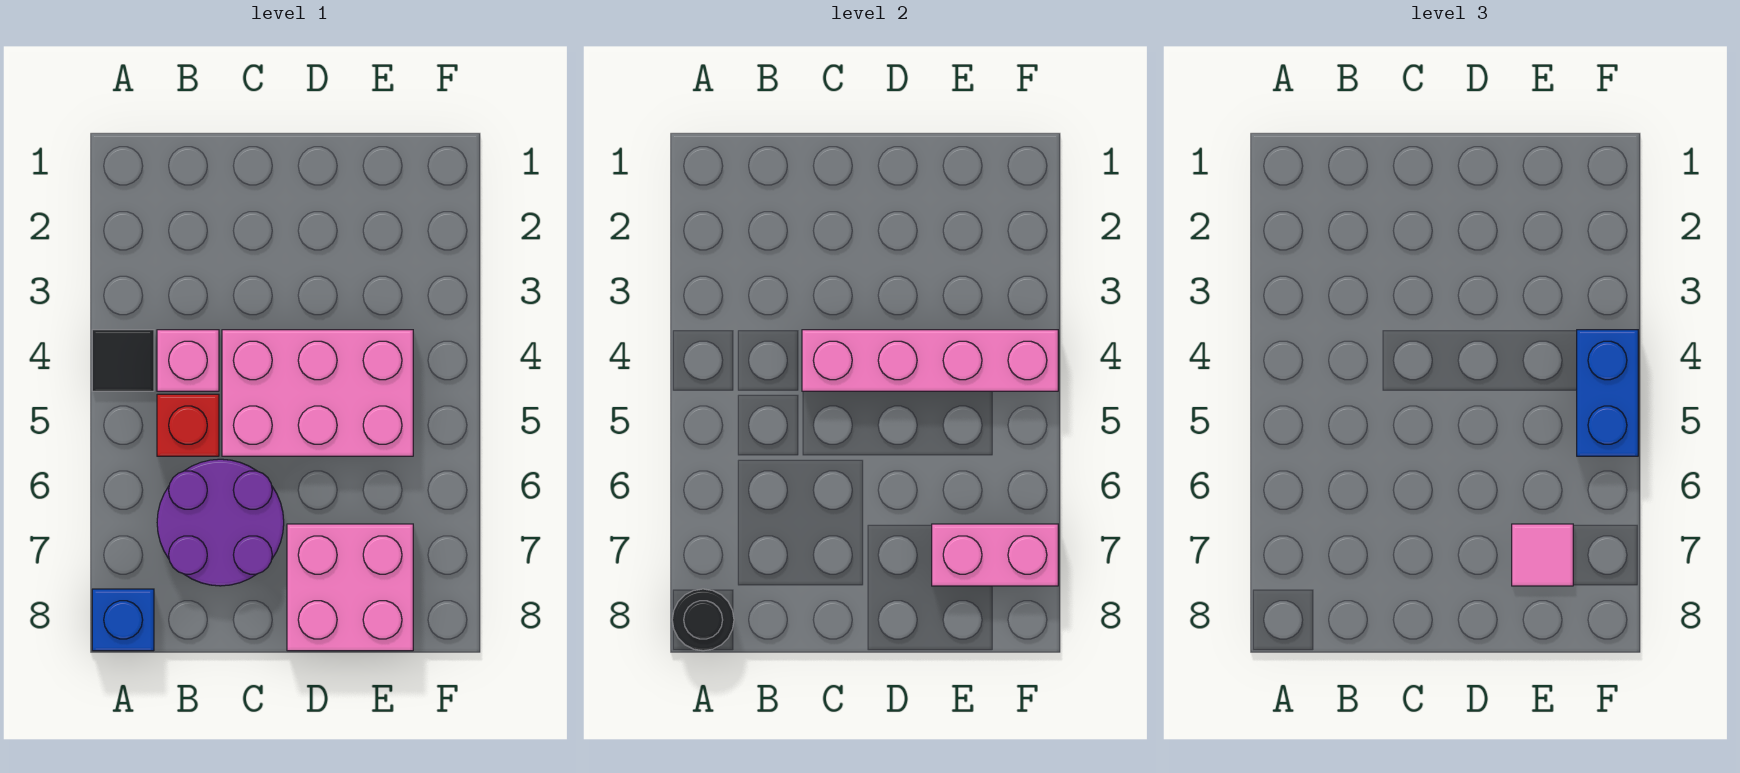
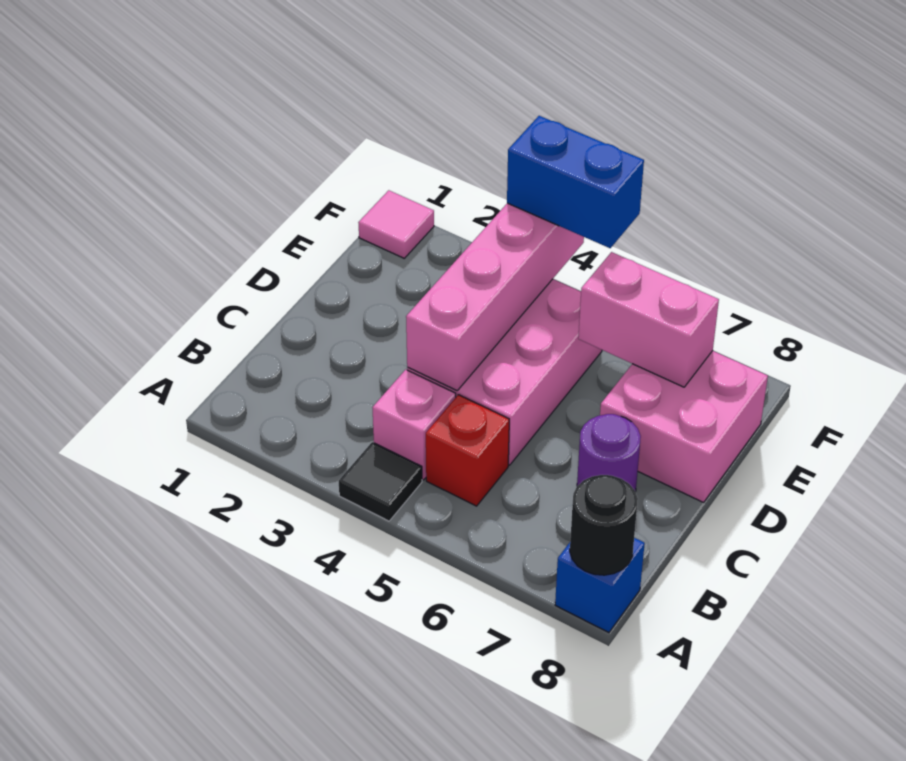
purple round brick B6:C7 level 1 -> purple round brick C7 level 1
pink brick E7:F7 level 2 -> pink brick E6:E7 level 2
pink tile E7 level 3 -> pink tile F1 level 1

